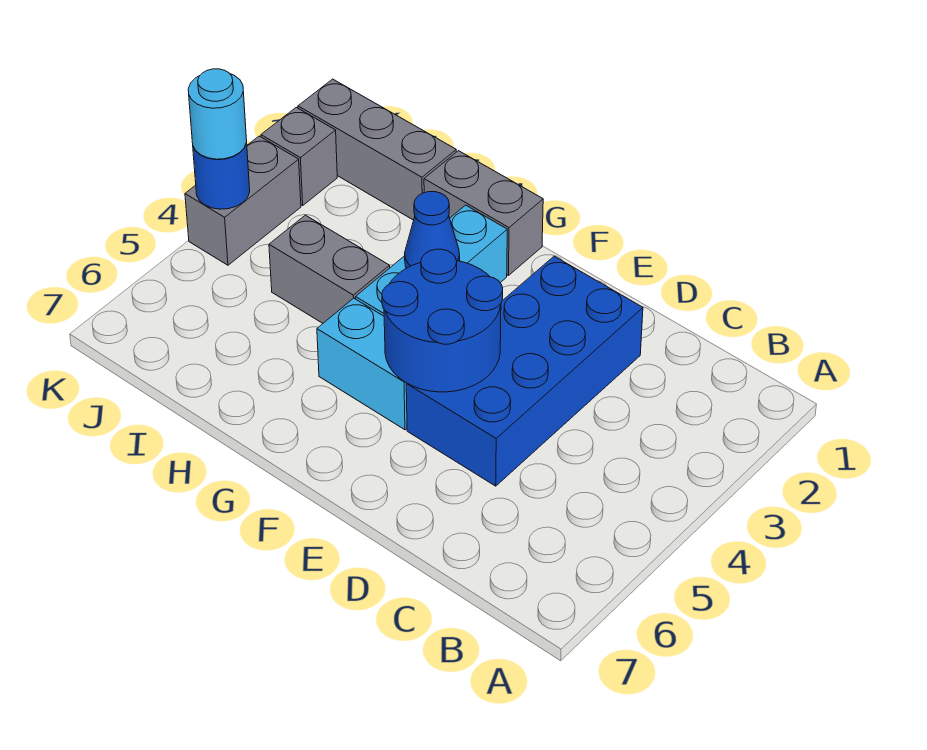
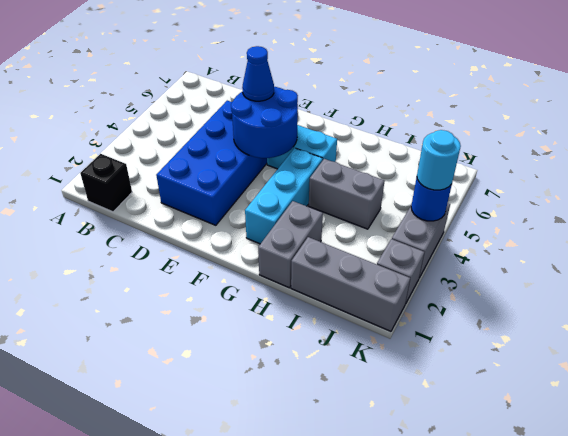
none -> black brick B1 level 1
grey brick G1:H1 level 1 -> grey brick H1:H2 level 1
blue cone G3 level 2 -> blue cone E5 level 3

